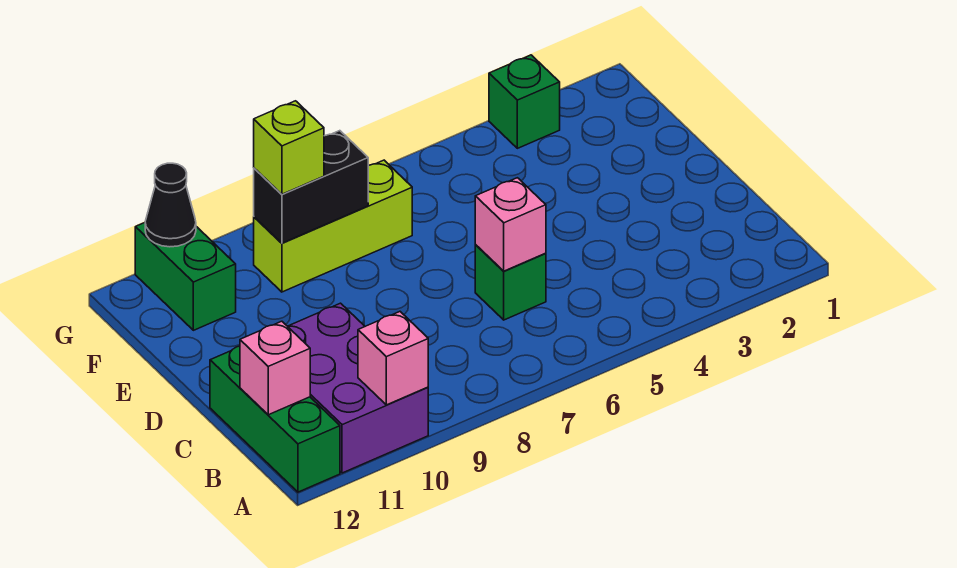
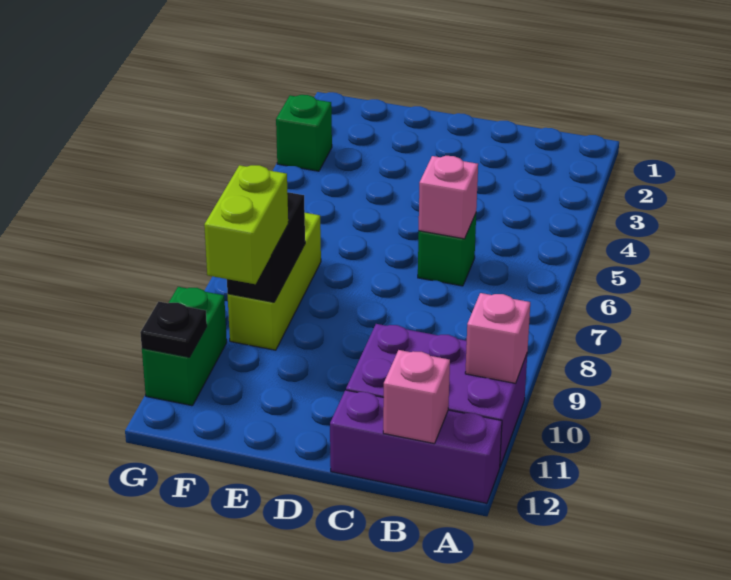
green brick A12:C12 level 1 -> purple brick A12:C12 level 1
lime brick F9 level 3 -> lime brick F9:F10 level 3
green brick F11:G11 level 1 -> green brick G10:G11 level 1
black cone G11 level 2 -> black plate G11 level 2

